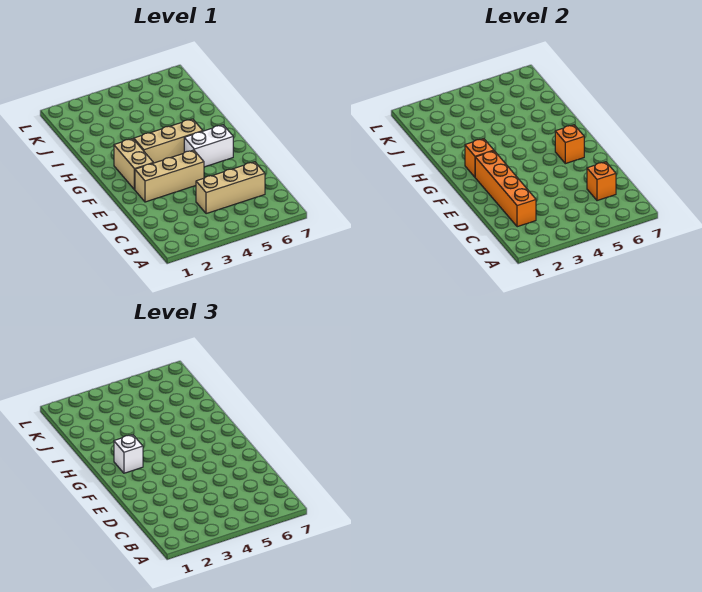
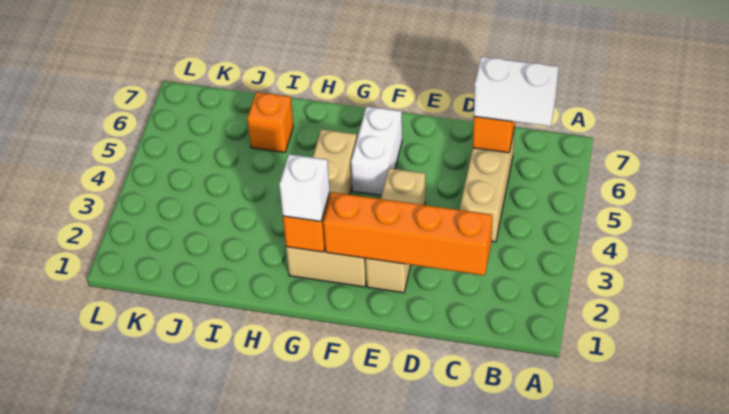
none -> white brick B6:C6 level 3
orange brick F6 level 2 -> orange brick I6 level 1

